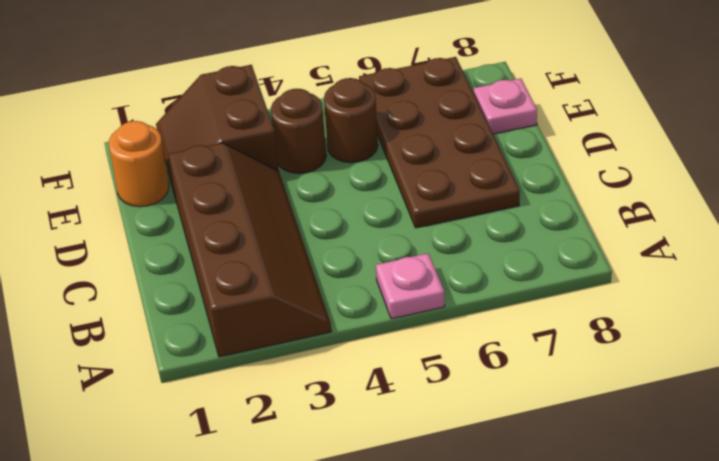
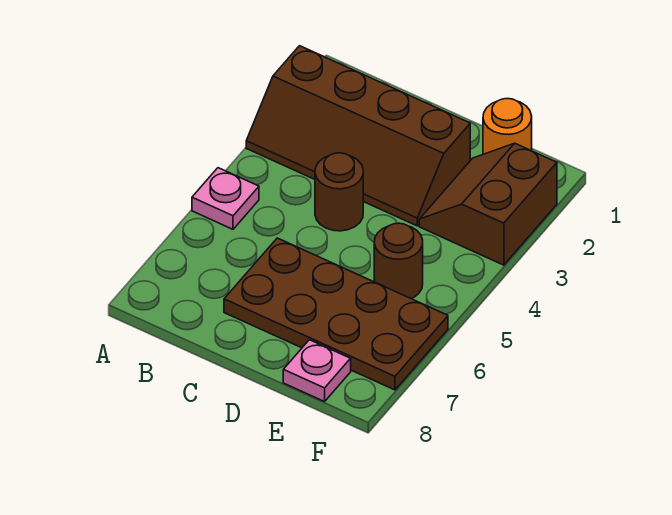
brown slope E2:F3 level 1 top 3 -> brown slope E2:F3 level 1 top F
brown round brick E4 level 1 -> brown round brick C4 level 1

